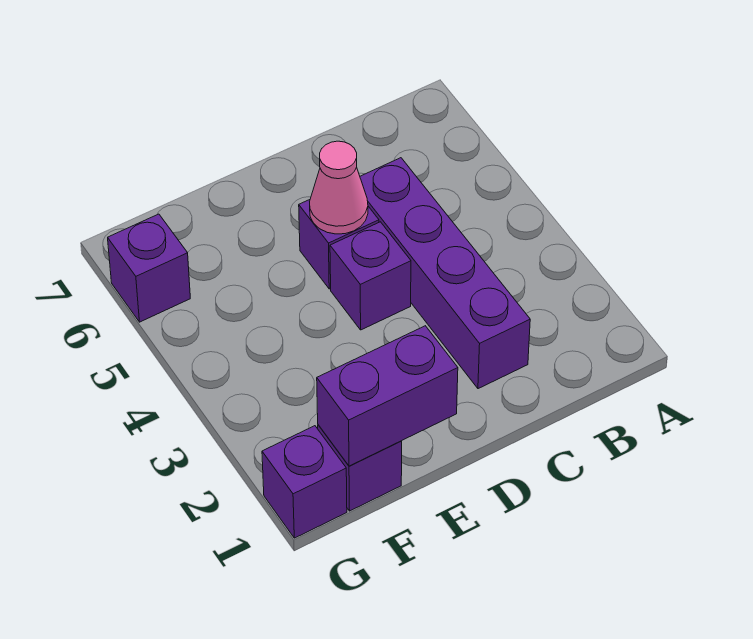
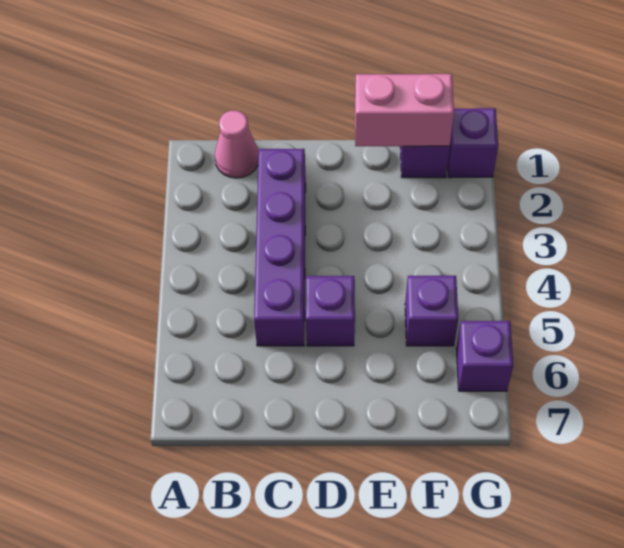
purple brick D4 level 1 -> purple brick F5 level 1
pink cone D5 level 2 -> pink cone B1 level 1
purple brick E1:F1 level 2 -> pink brick E1:F1 level 2

